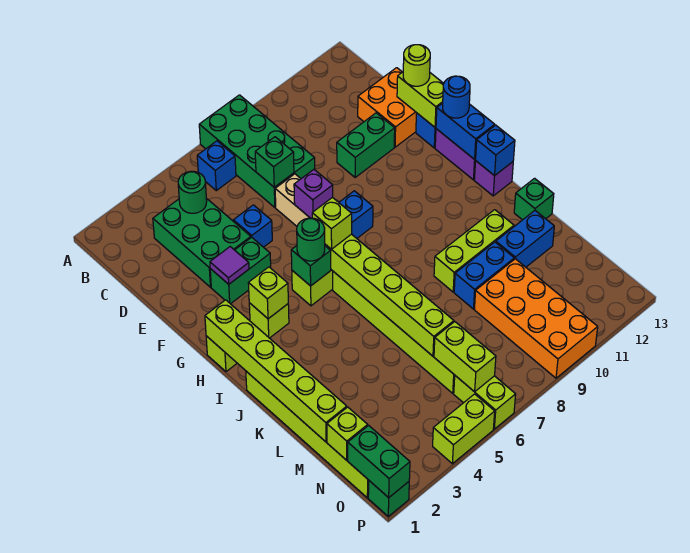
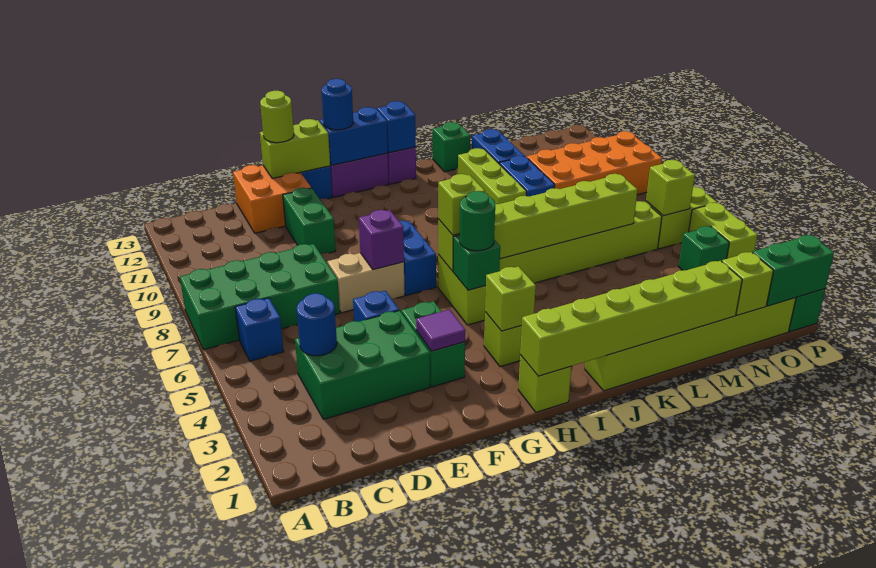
green round brick C4 level 2 -> blue round brick C4 level 2
green brick D7 level 2 -> green brick O4 level 1
lime brick N6:O6 level 2 -> lime brick O6 level 2

